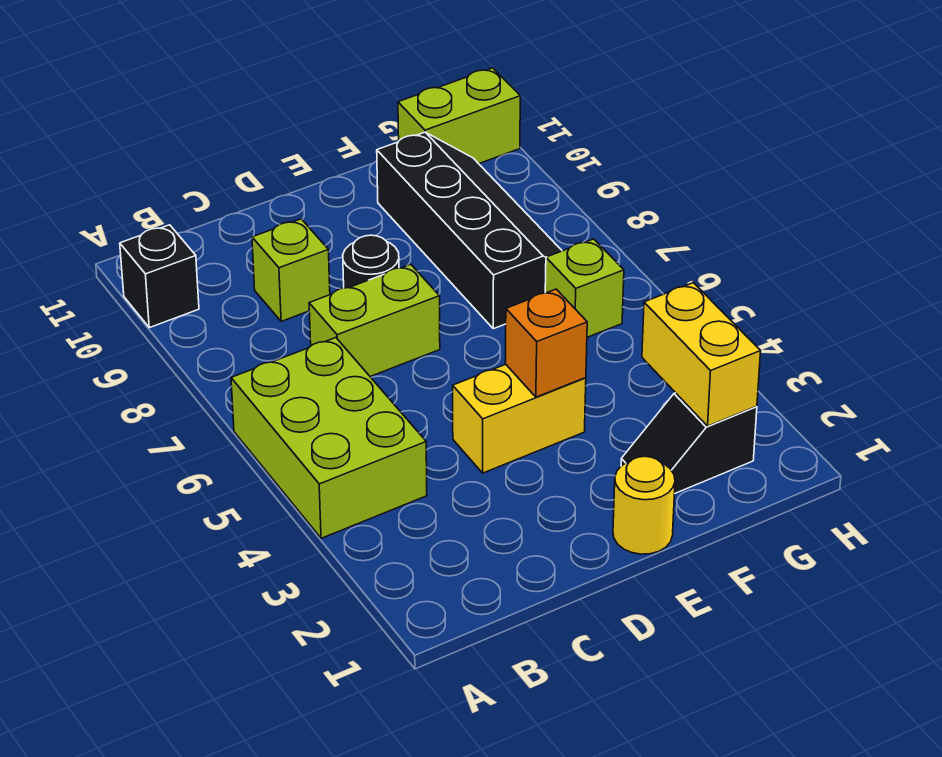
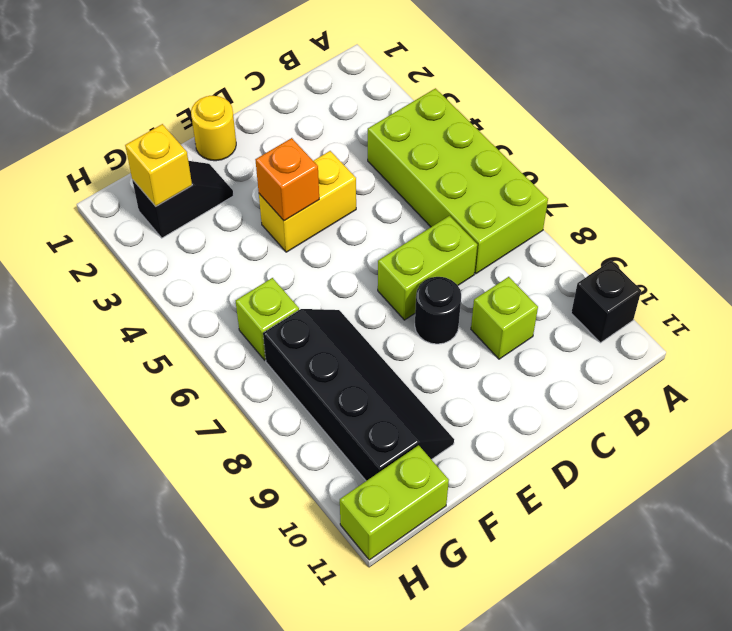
lime brick A4:B6 level 1 -> lime brick A4:B7 level 1
black slope F7:G10 level 1 top F -> black slope F7:G10 level 1 top G
yellow brick G2:G3 level 2 -> yellow brick G2 level 2

